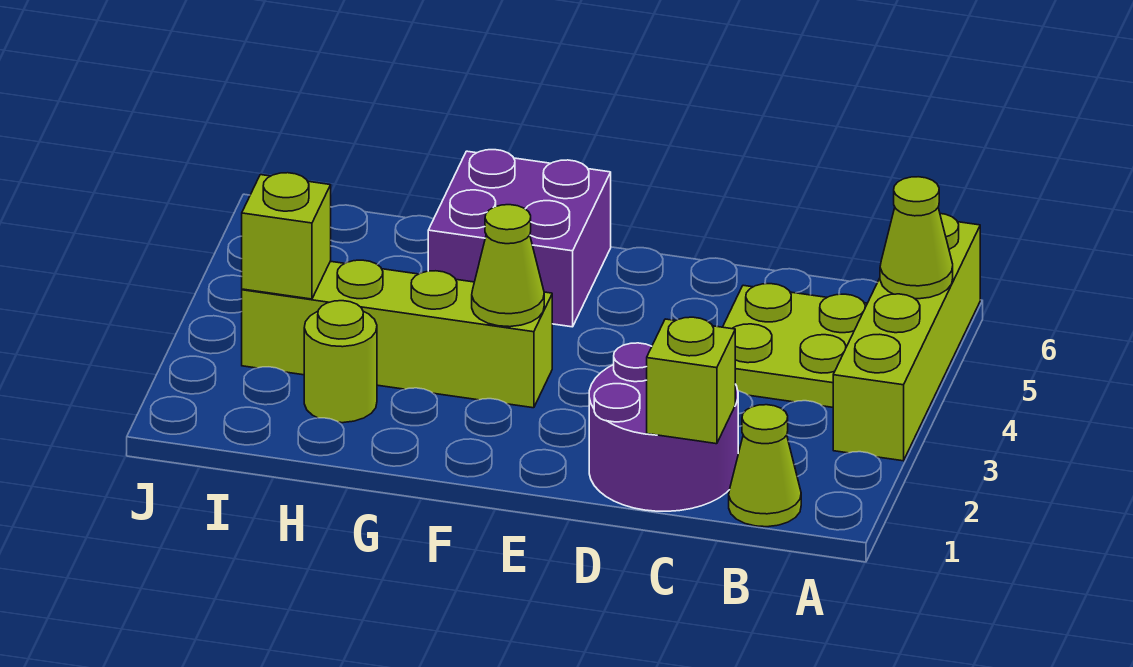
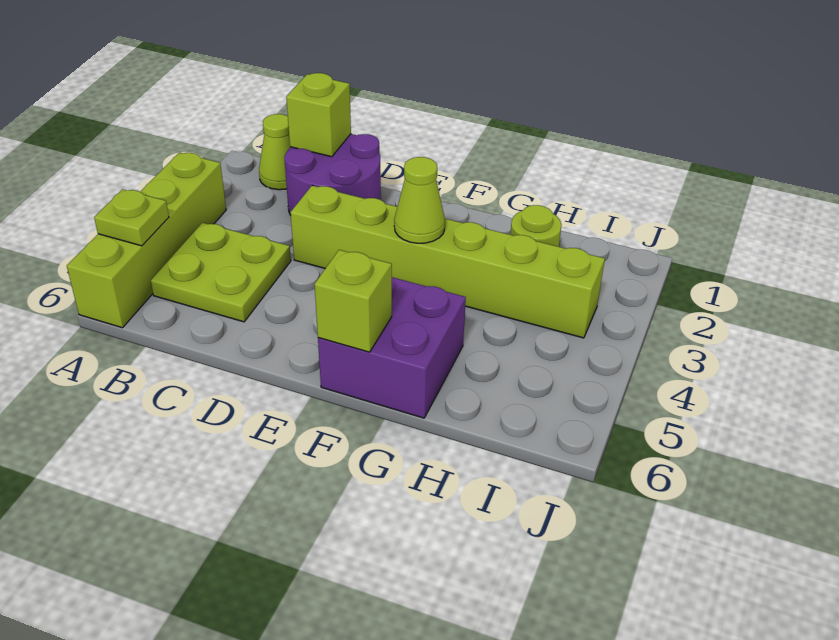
lime cone A5 level 2 -> lime plate A5 level 2
lime brick F3:I3 level 1 -> lime brick D3:I3 level 1
lime brick I3 level 2 -> lime brick F6 level 2

